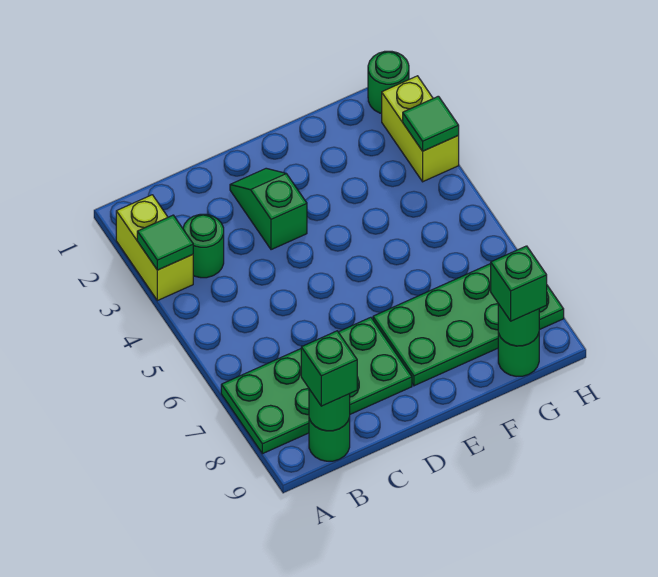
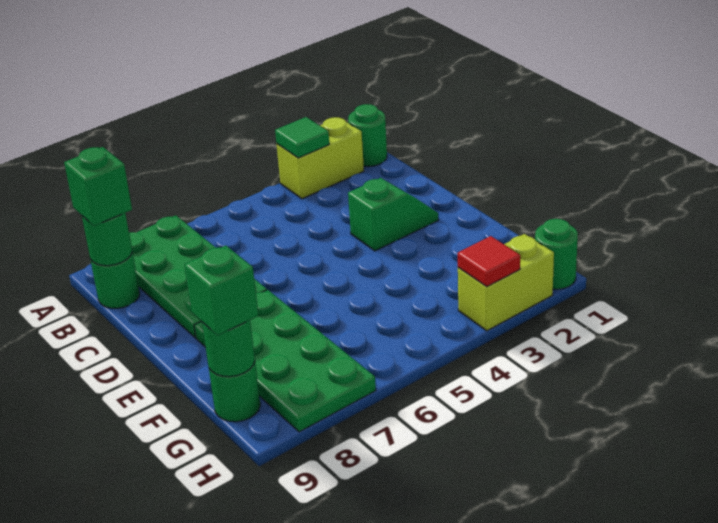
green round brick B3 level 1 -> green round brick A1 level 1
green tile H3 level 2 -> red tile H3 level 2

